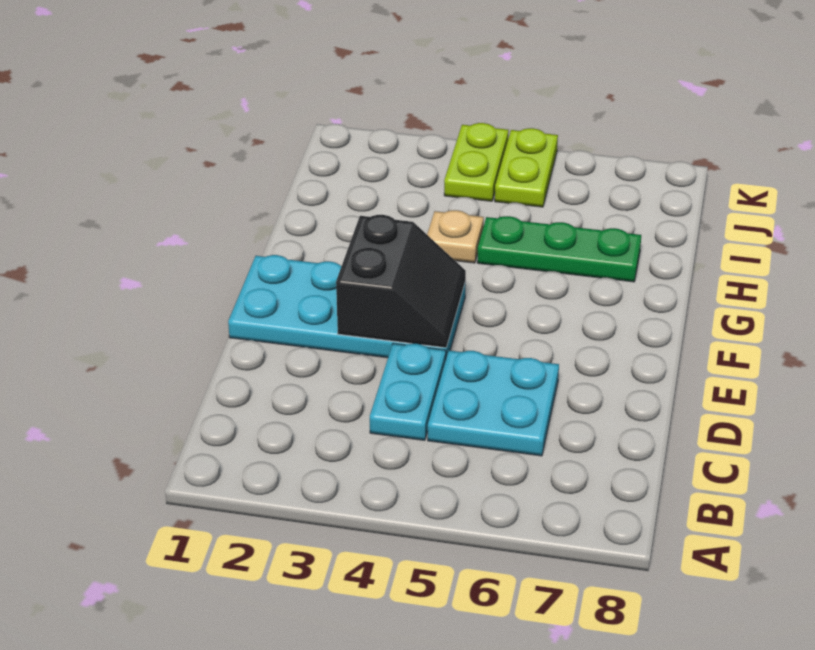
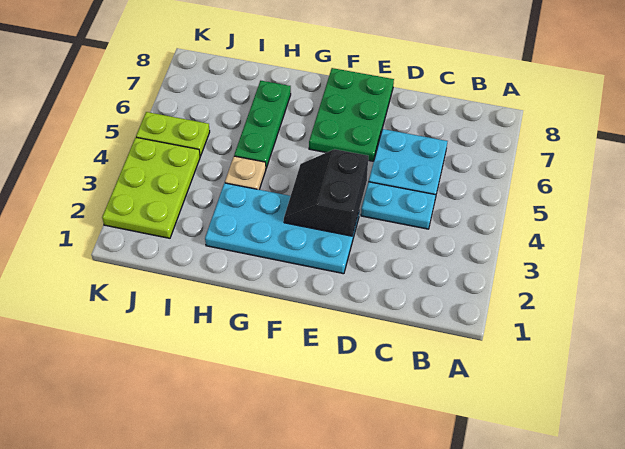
cyan plate E1:F4 level 1 -> cyan plate E2:H3 level 1
black slope E3:F4 level 2 top 3 -> black slope E3:F4 level 2 top E
none -> green plate E6:F8 level 1
lime plate J4:K4 level 1 -> lime plate J2:K4 level 1

